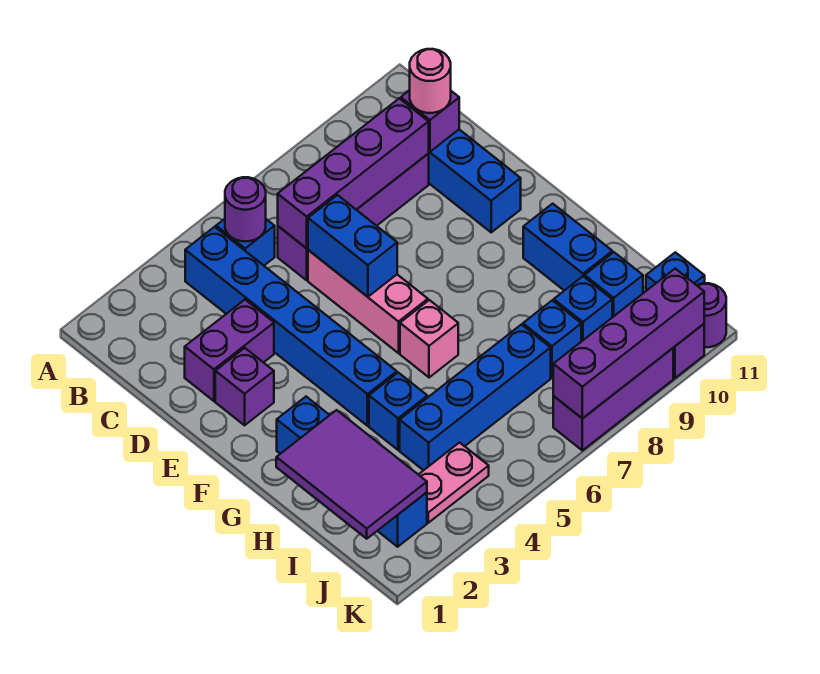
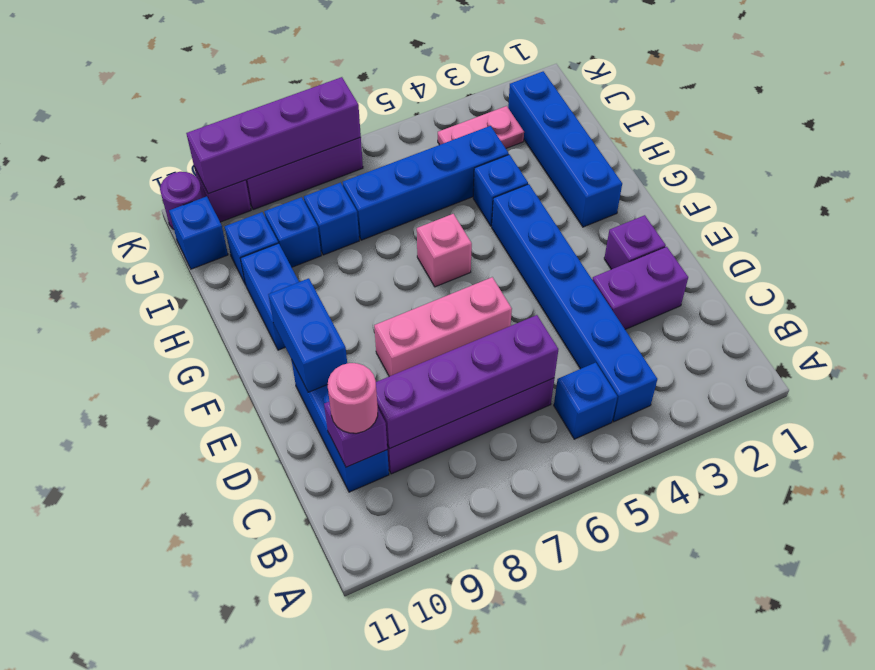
purple round brick B5 level 2 -> none
pink brick D6:F6 level 1 -> pink brick E6:E8 level 1
blue brick D6:E6 level 2 -> blue brick E10:F10 level 2
purple tile H1:J2 level 2 -> none

